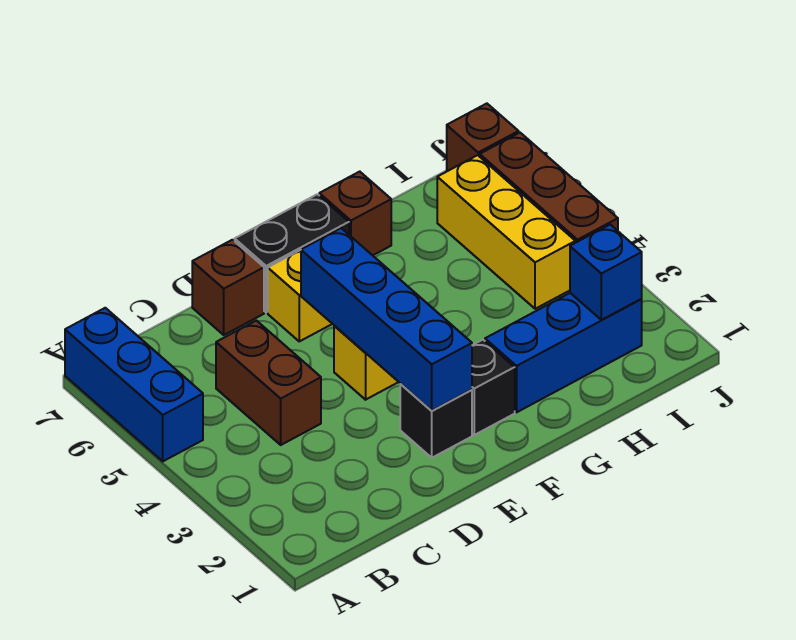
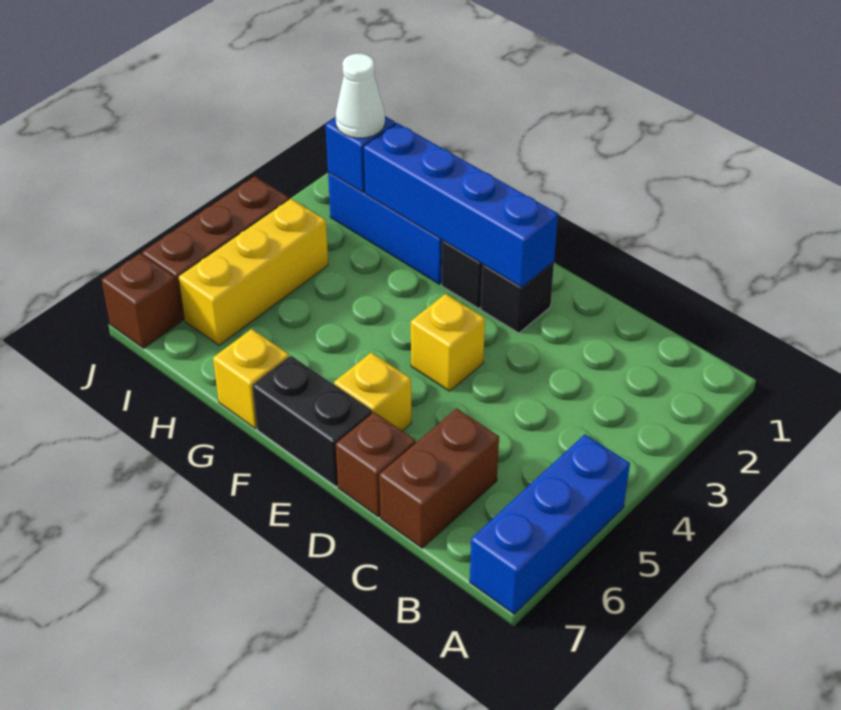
brown brick C4:C5 level 1 -> brown brick C6:C7 level 1
blue brick E2:E5 level 2 -> blue brick E2:H2 level 2
brown brick G7 level 1 -> yellow brick G7 level 1
none -> white cone I2 level 3

